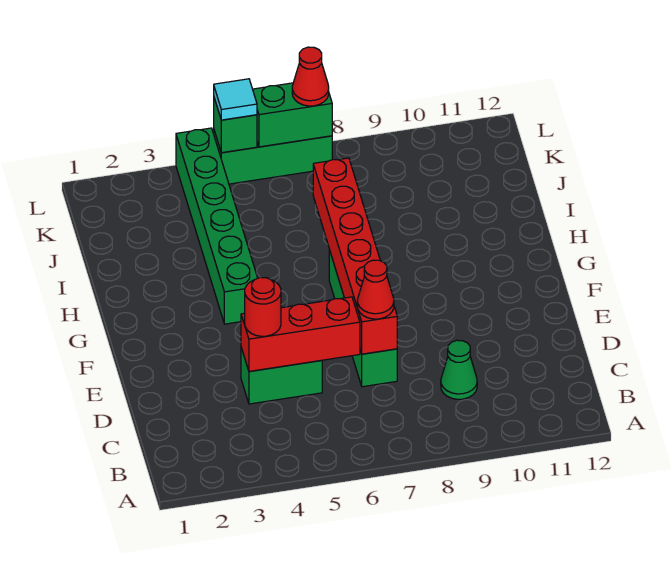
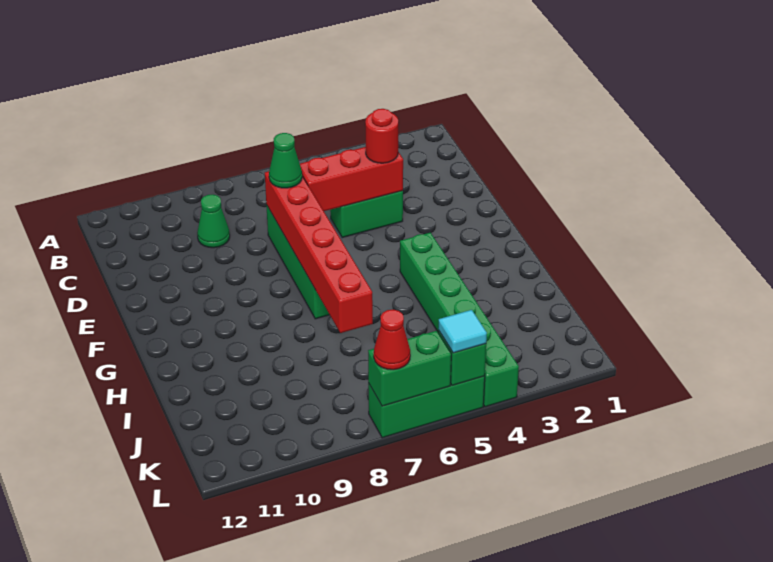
red cone D7 level 3 -> green cone D7 level 3

